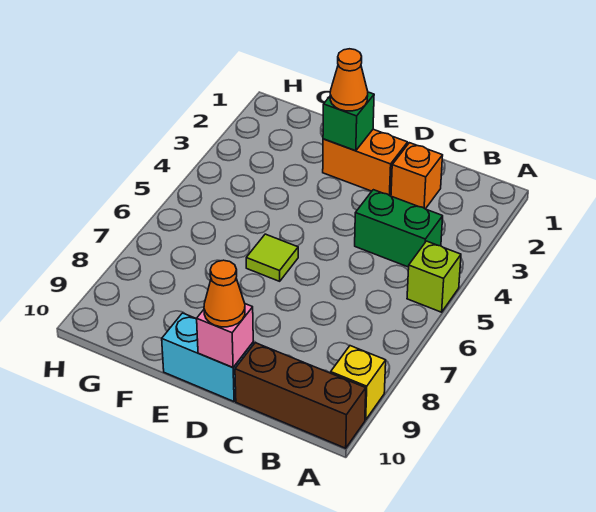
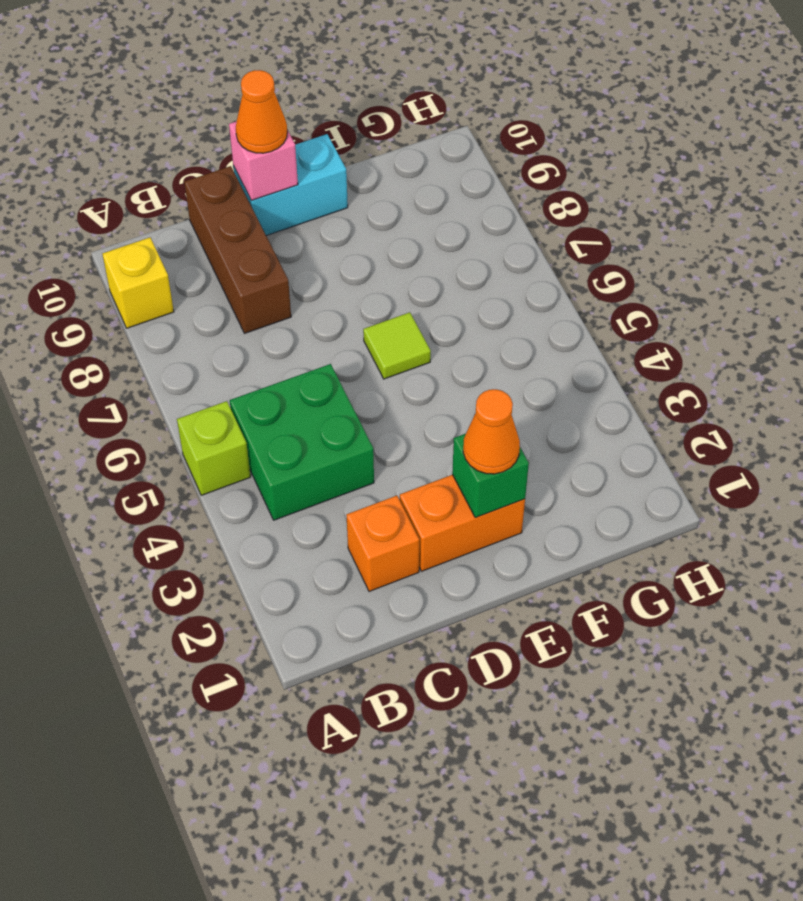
brown brick A10:C10 level 1 -> brown brick C8:C10 level 1
green brick B4:C4 level 1 -> green brick B4:C5 level 1

